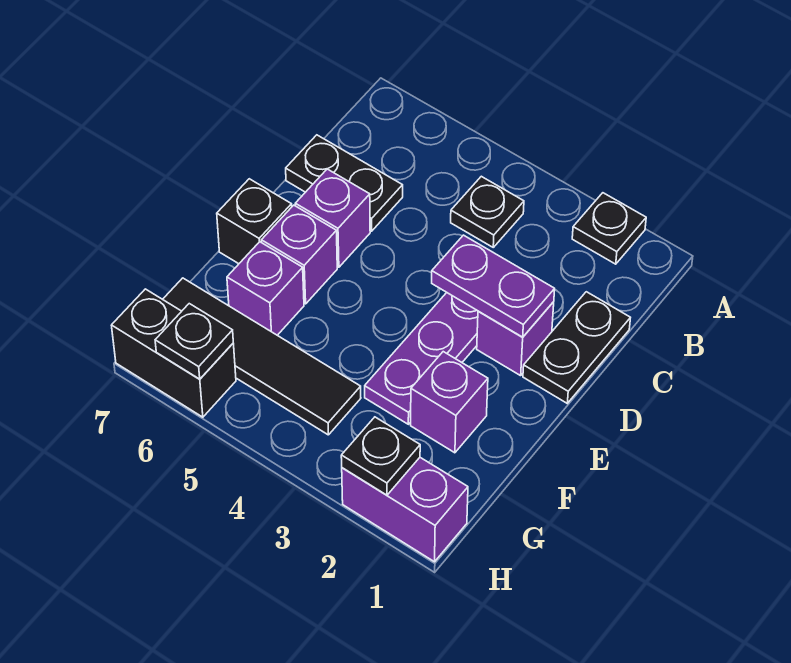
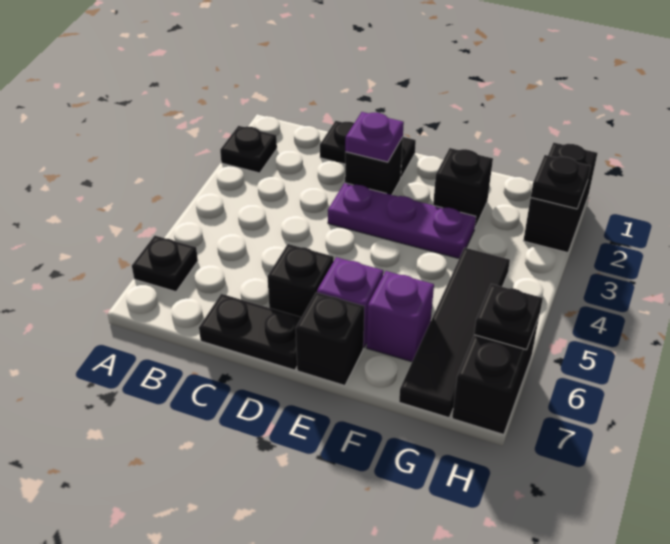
black plate B4 level 1 -> black plate A6 level 1
black plate C6:C7 level 1 -> black plate C7:D7 level 1
purple brick D2 level 1 -> black brick D2 level 1
purple plate D2:D3 level 2 -> purple plate D2 level 2
purple brick D6 level 1 -> black brick D6 level 1
purple brick F2 level 1 -> black brick F2 level 1
purple brick H1:H2 level 1 -> black brick H1:H2 level 1

